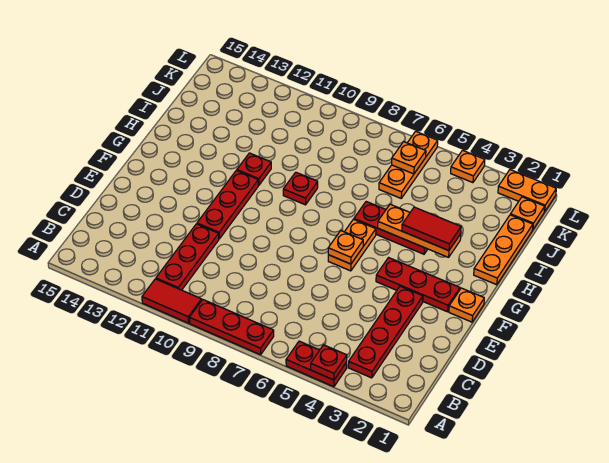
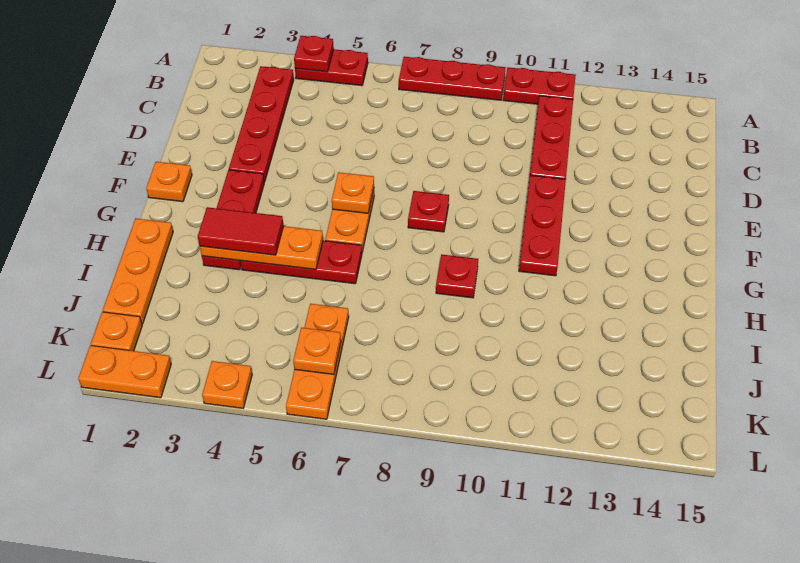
red tile A10:A11 level 1 -> red plate A10:A11 level 1
red plate F2:F4 level 1 -> red plate F3:H3 level 1
red plate H11 level 1 -> red plate F8 level 1

